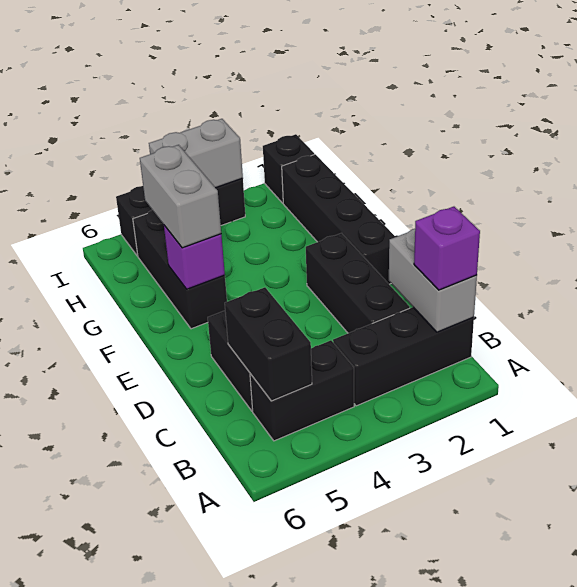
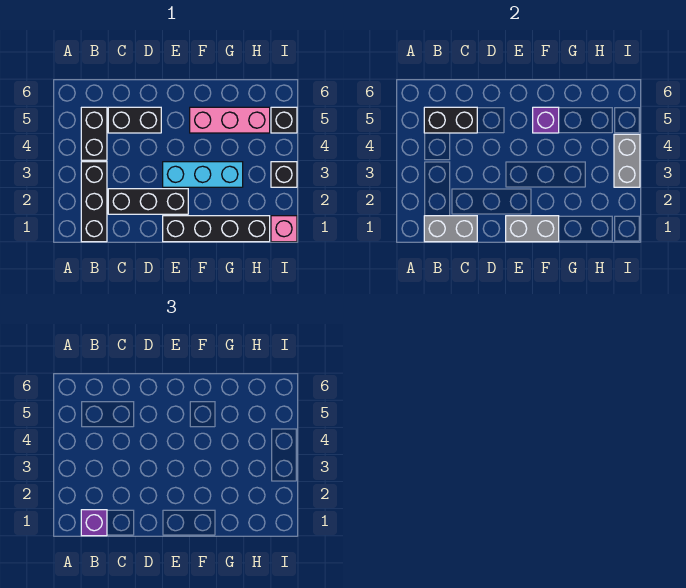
none -> cyan brick E3:G3 level 1
black brick F5:H5 level 1 -> pink brick F5:H5 level 1
grey brick F5:G5 level 3 -> grey brick E1:F1 level 2
black brick I1 level 1 -> pink brick I1 level 1

